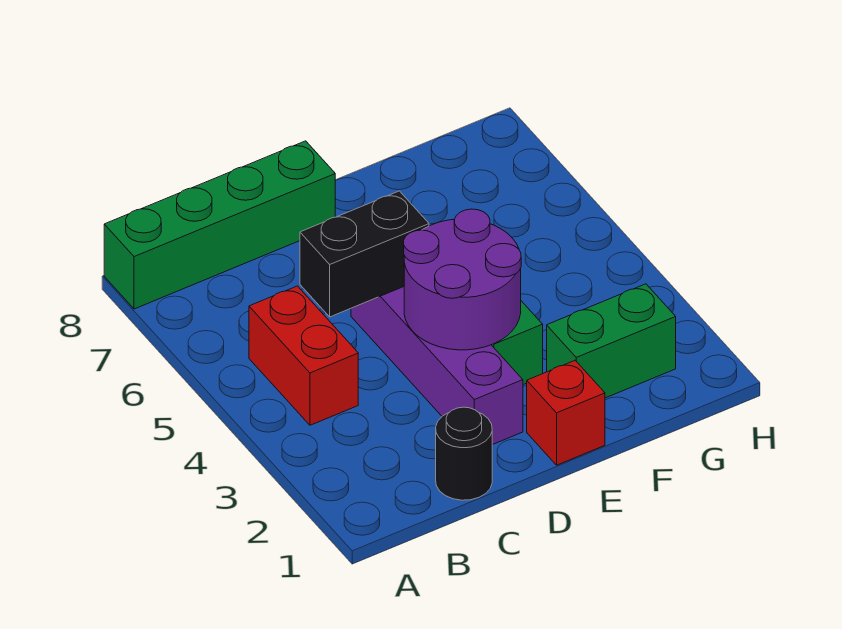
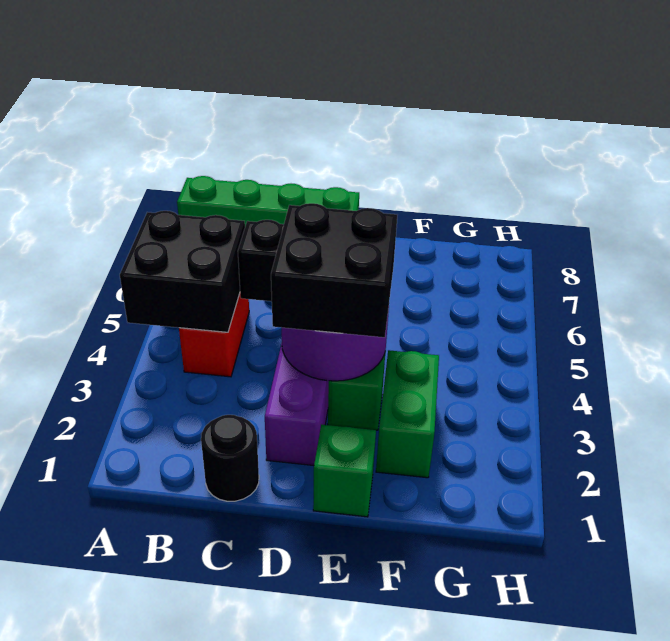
none -> black brick A4:B5 level 2
none -> black brick D3:E4 level 3
red brick E1 level 1 -> green brick E1 level 1
green brick F2:G2 level 1 -> green brick F2:F3 level 1

